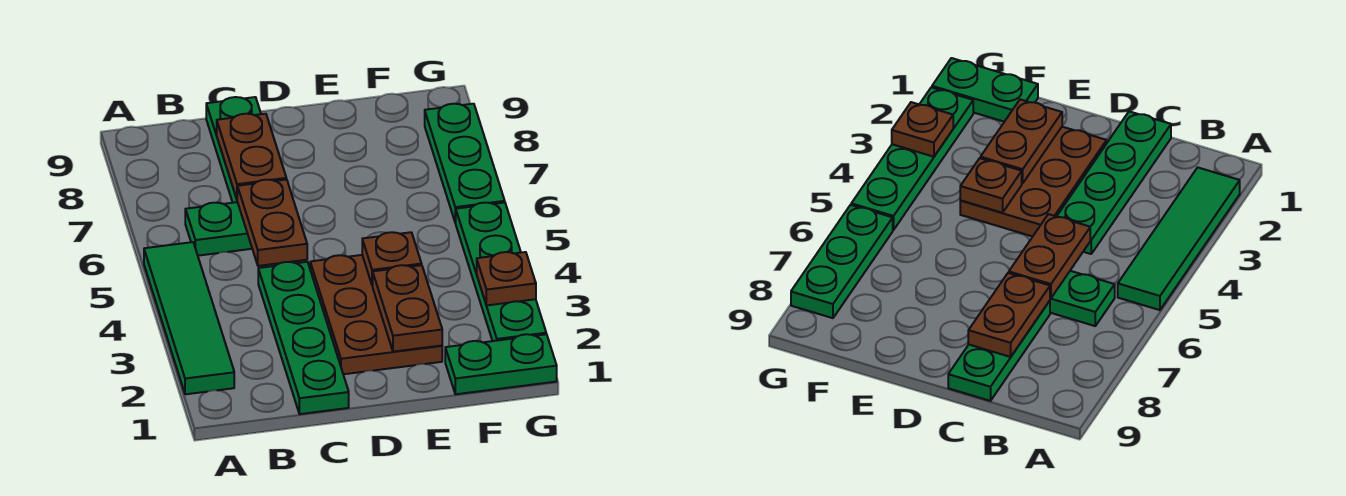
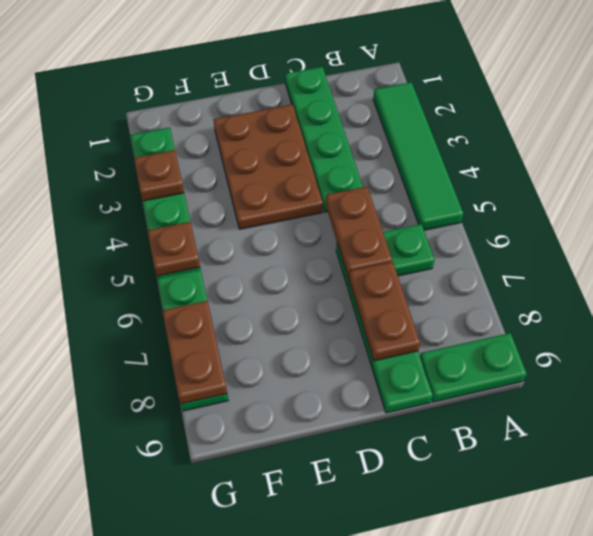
brown plate E2:E3 level 2 -> brown plate G7:G8 level 2
brown plate E4 level 2 -> brown plate G5 level 2
green plate F1:G1 level 1 -> green plate A9:B9 level 1

